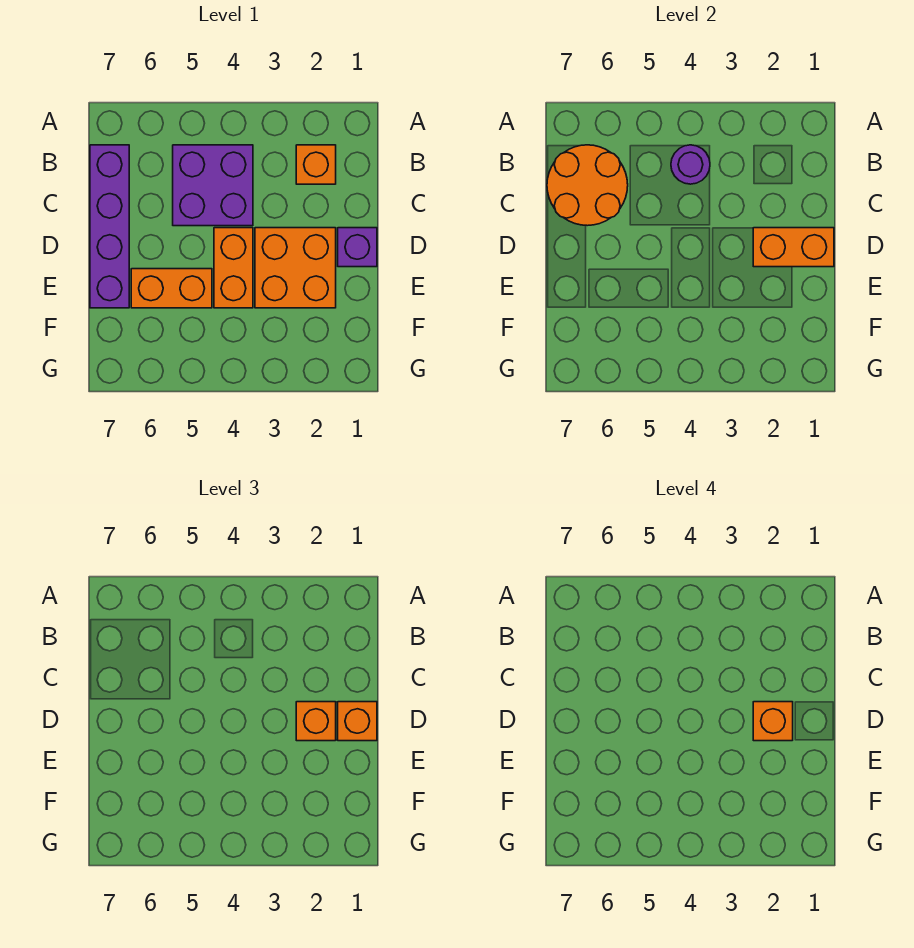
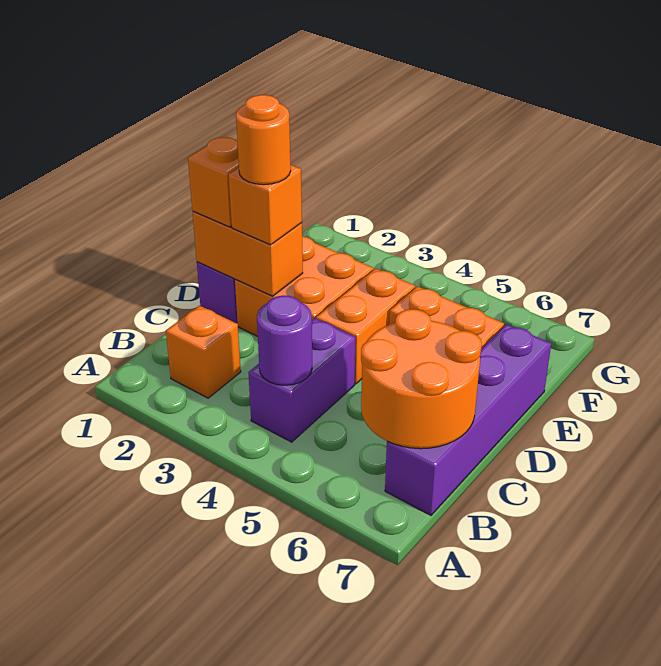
purple brick B4:C5 level 1 -> purple brick B4:C4 level 1
orange brick D2 level 4 -> orange round brick D2 level 4

